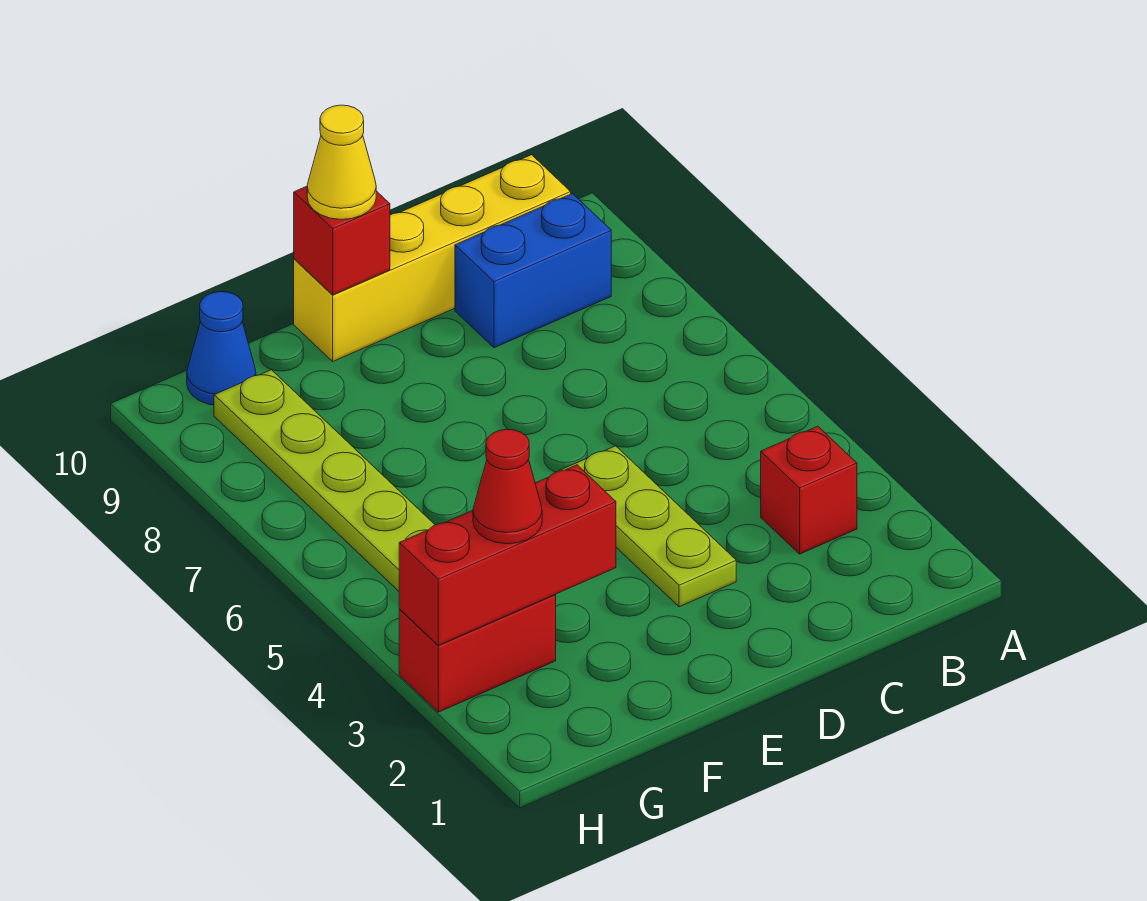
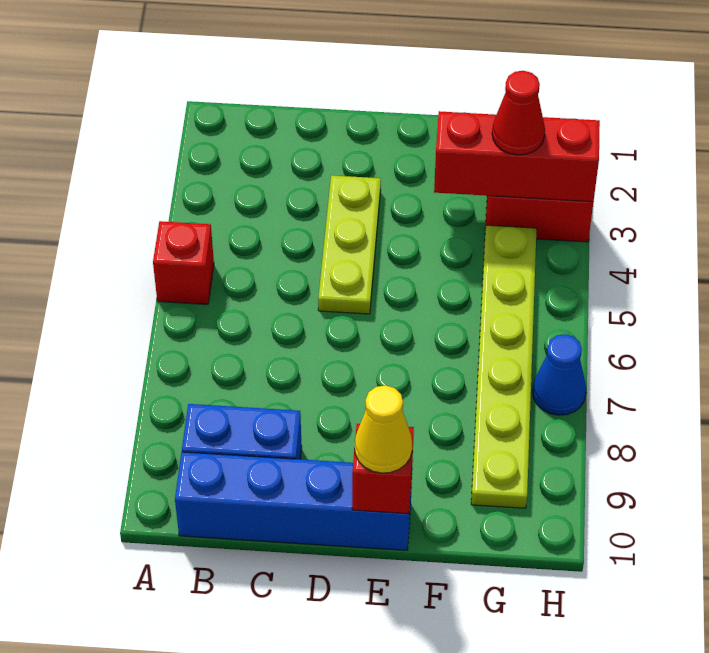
red brick B3 level 1 -> red brick A5 level 1
yellow brick B10:E10 level 1 -> blue brick B10:E10 level 1
blue cone G10 level 1 -> blue cone H7 level 1

